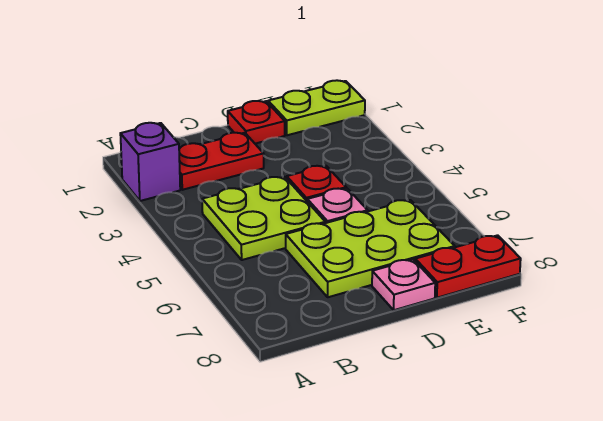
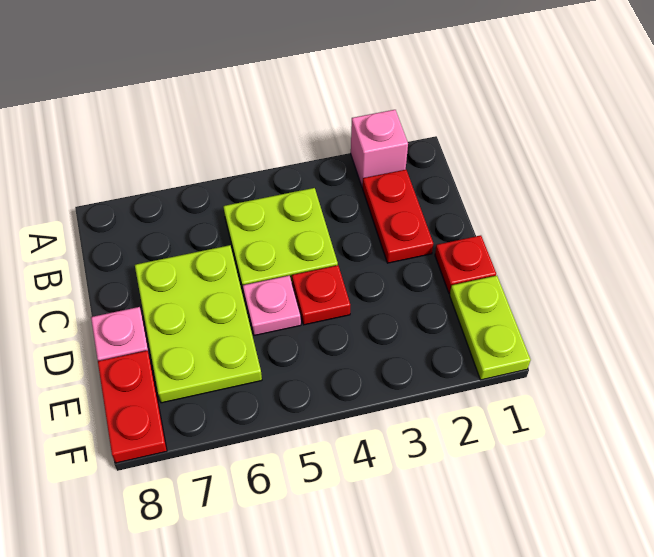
purple brick A2 level 1 -> pink brick A2 level 1

